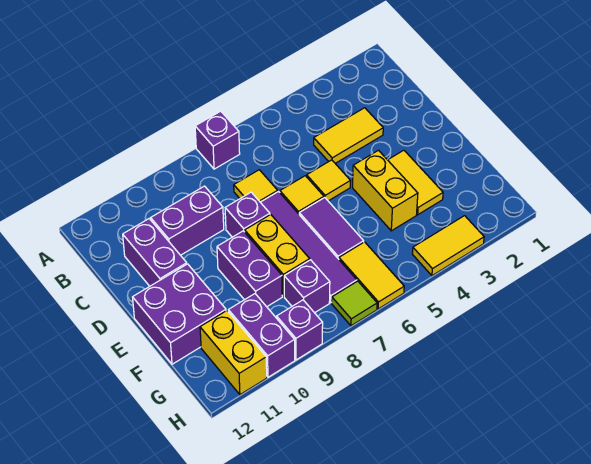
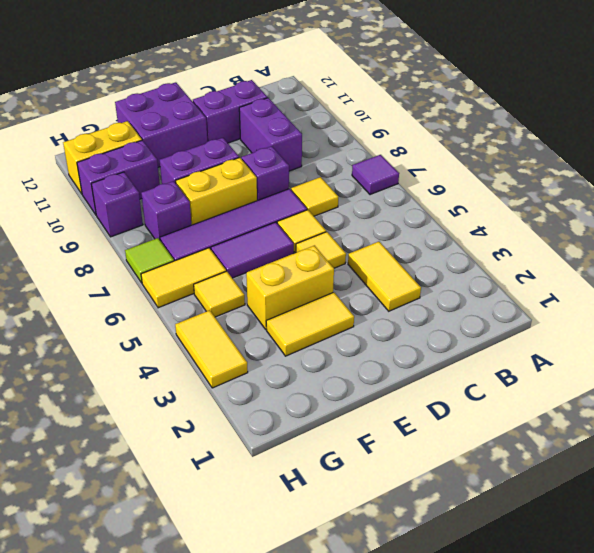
purple brick A7 level 1 -> purple tile A7 level 1
none -> yellow tile G5 level 1

